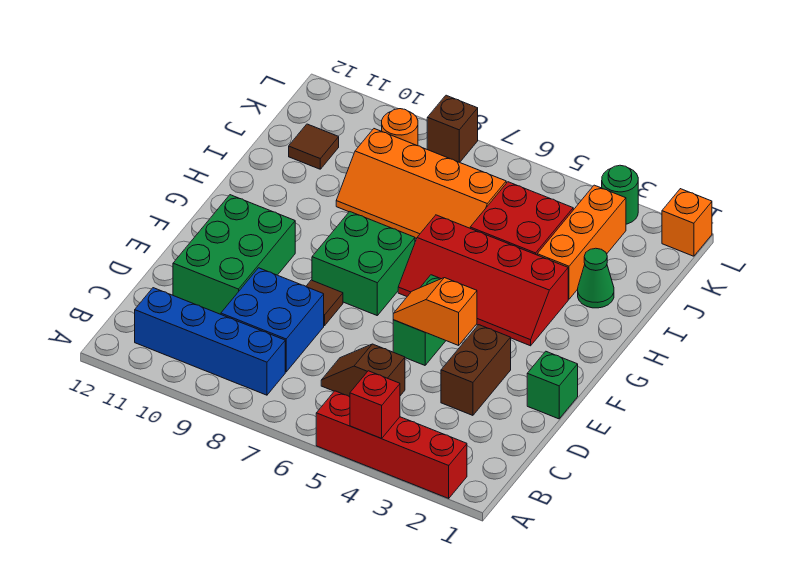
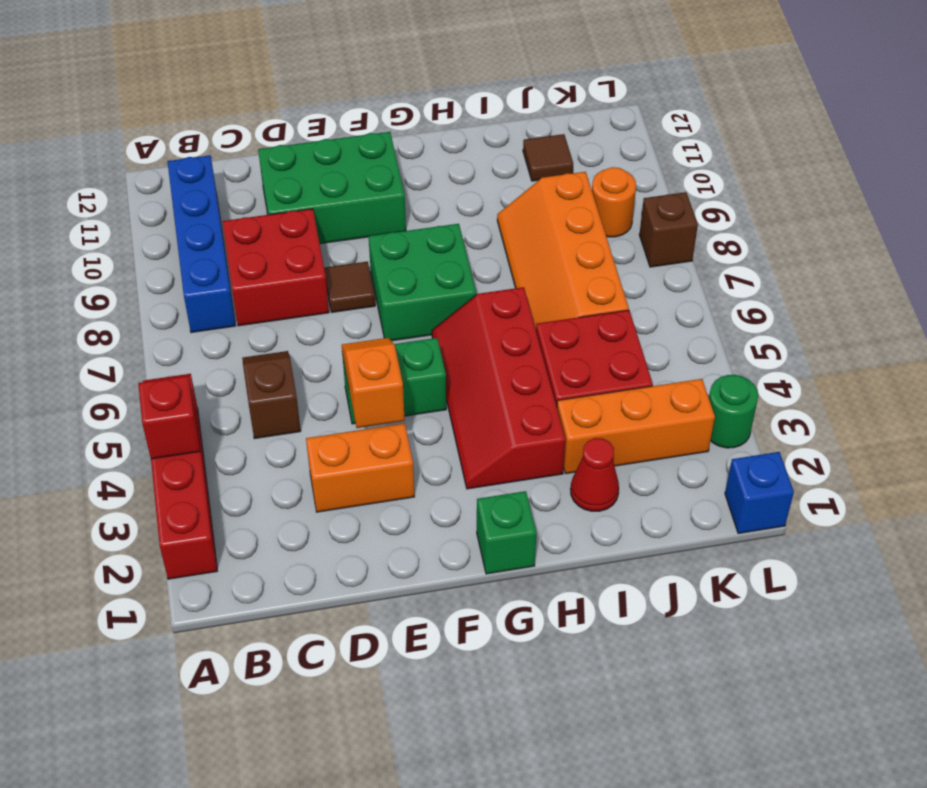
blue brick C8:D9 level 1 -> red brick C8:D9 level 1
brown brick D3:E3 level 1 -> orange brick D3:E3 level 1
green brick E1 level 1 -> green brick G1 level 1
green cone I2 level 1 -> red cone I2 level 1
orange brick L1 level 1 -> blue brick L1 level 1

